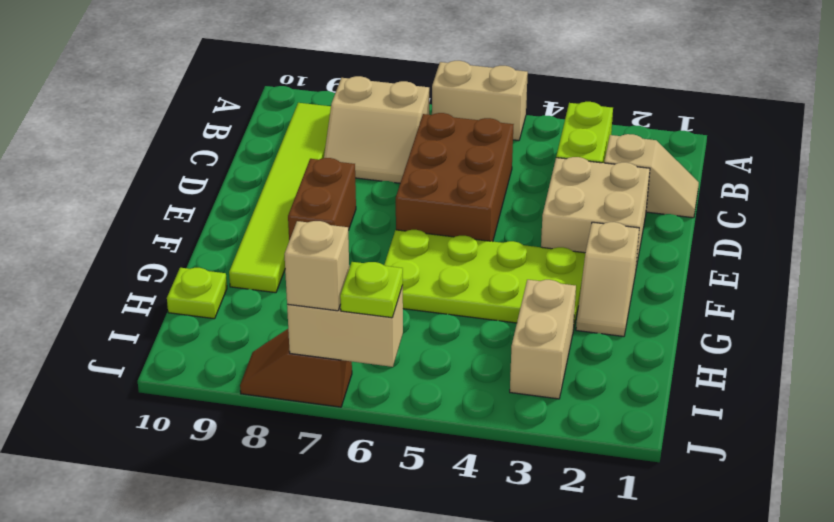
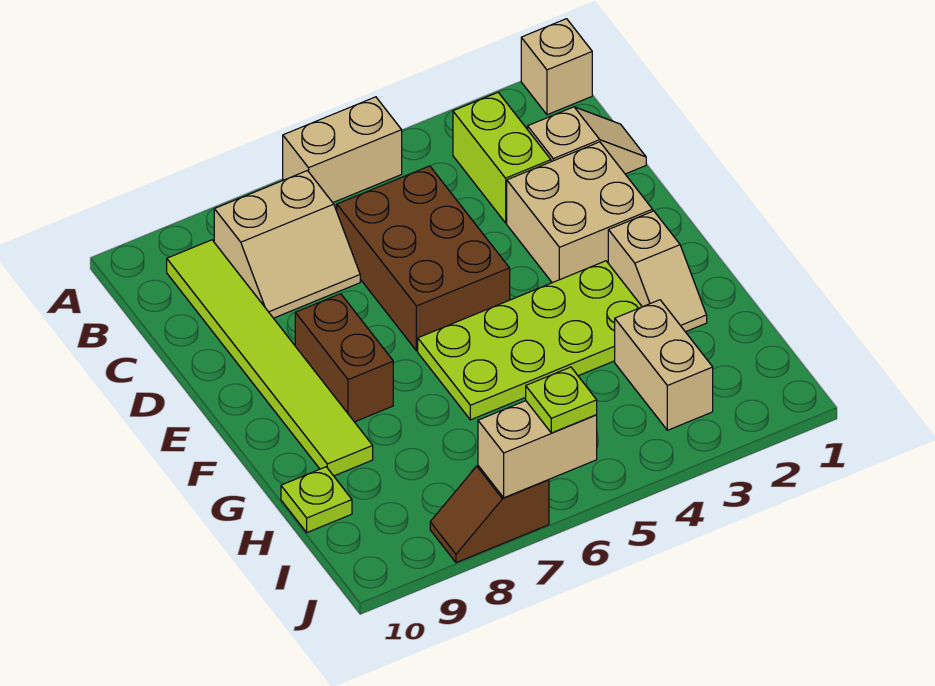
tan brick J7 level 3 -> tan brick A1 level 1

